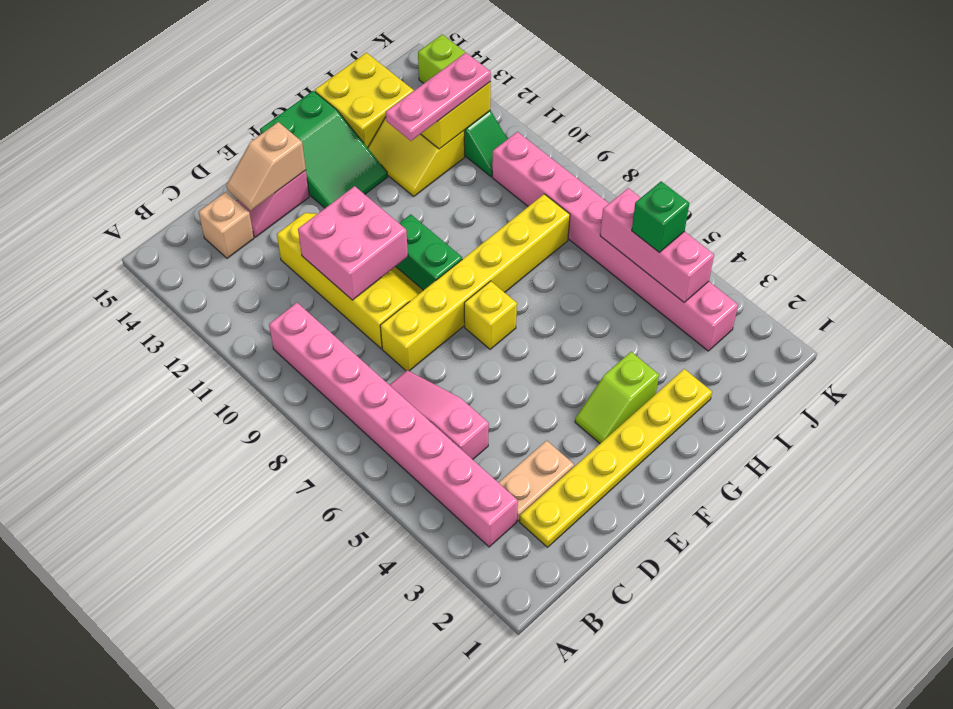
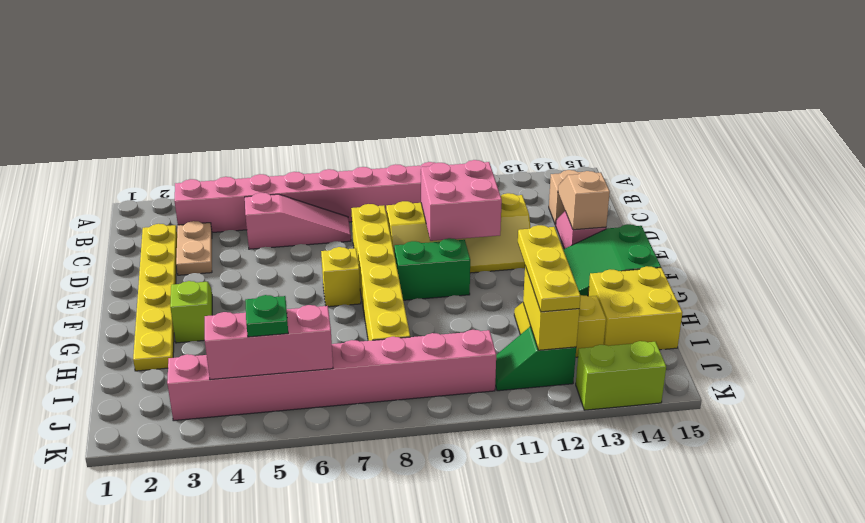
pink plate H12:J12 level 3 -> yellow plate H12:J12 level 3
green brick J5 level 3 -> green plate J5 level 3

